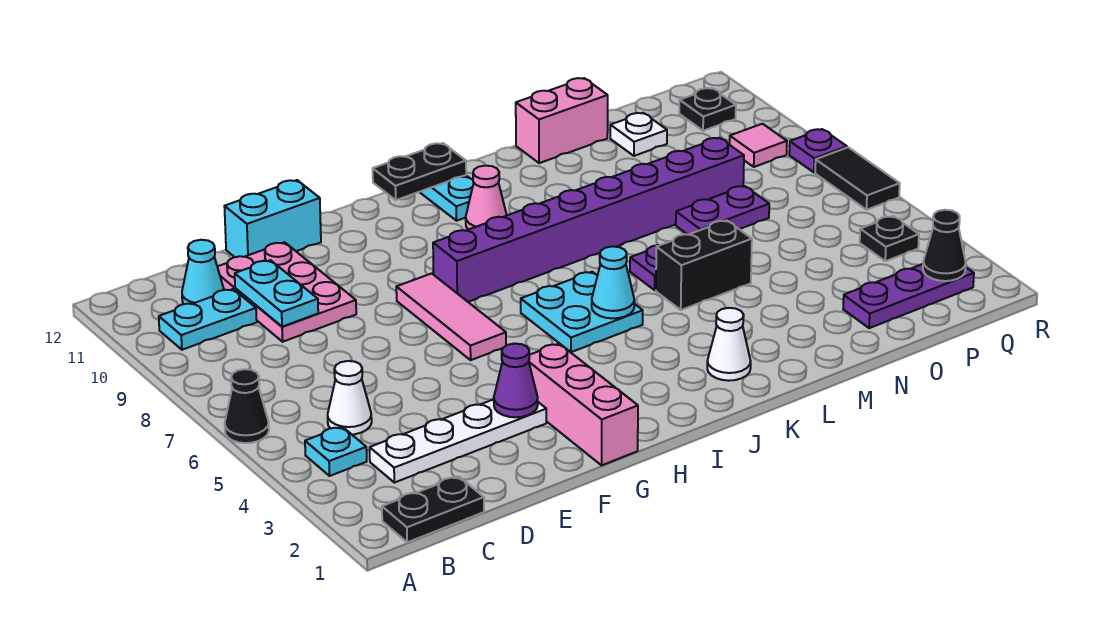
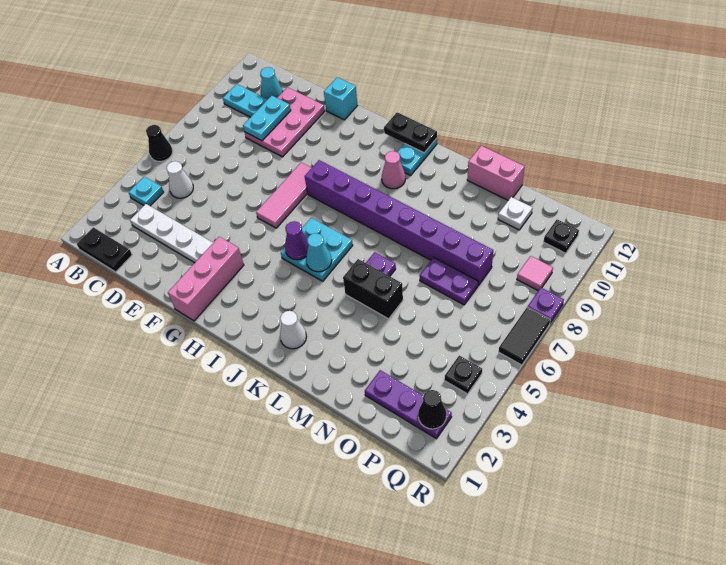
cyan brick E12:F12 level 1 -> cyan brick F12 level 1
purple cone F3 level 2 -> purple cone I5 level 2

